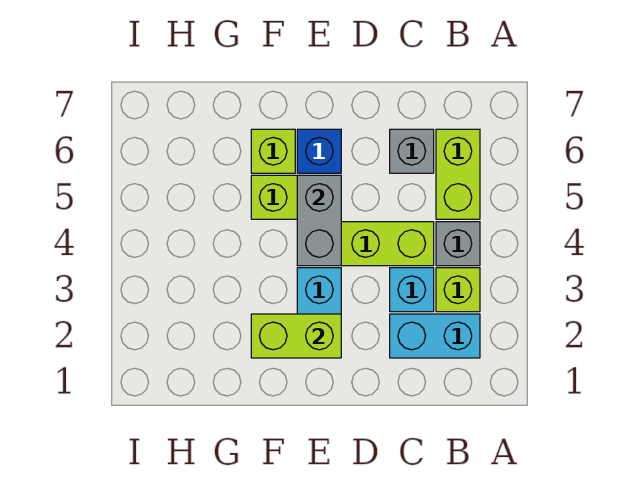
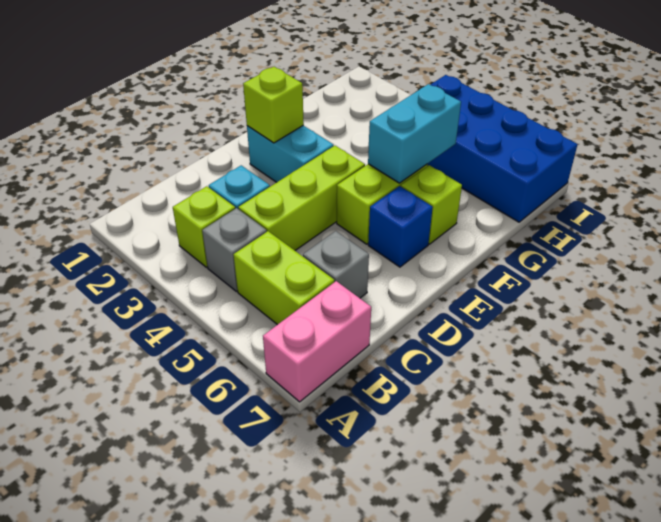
none -> pink brick A7:B7 level 1
cyan brick B2:C2 level 1 -> cyan brick F5:G5 level 2
lime brick E2:F2 level 2 -> lime brick E2 level 2
grey brick E4:E5 level 2 -> none
none -> blue brick H4:I7 level 1

